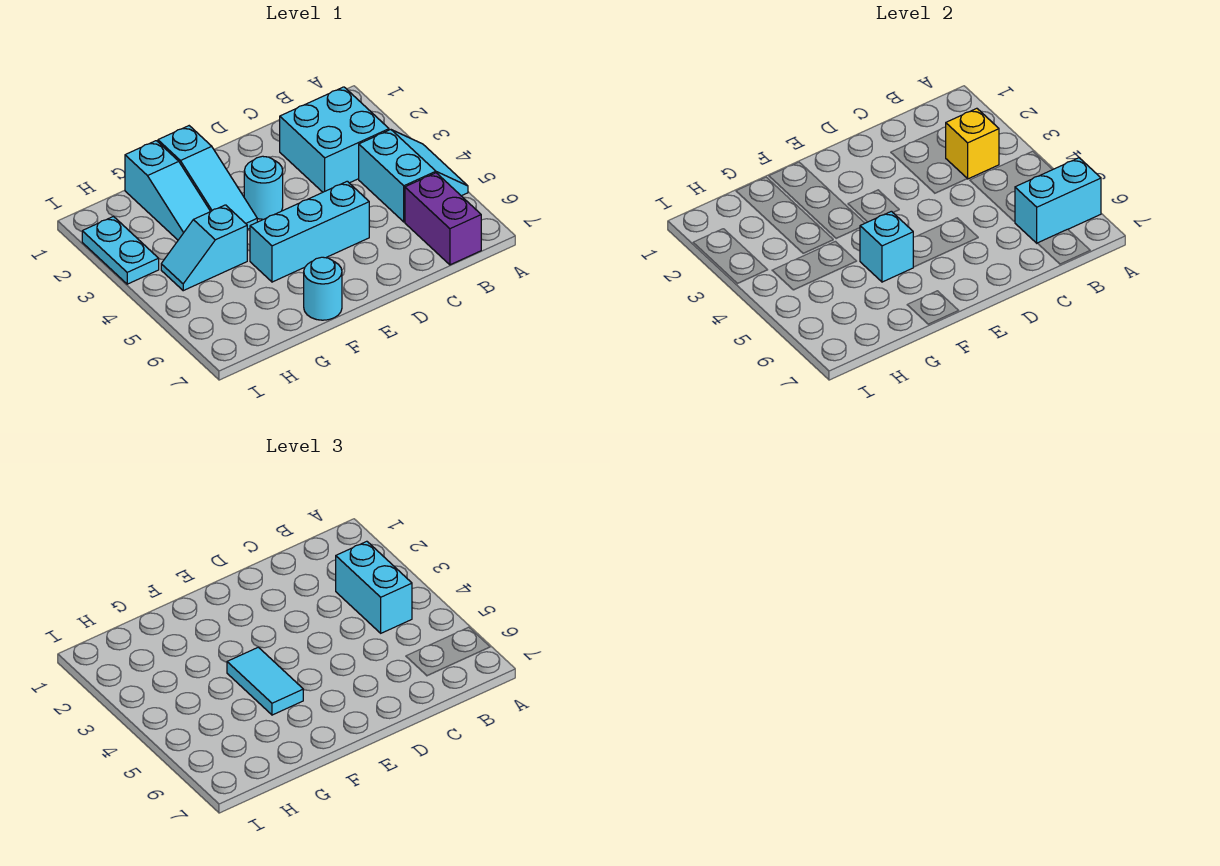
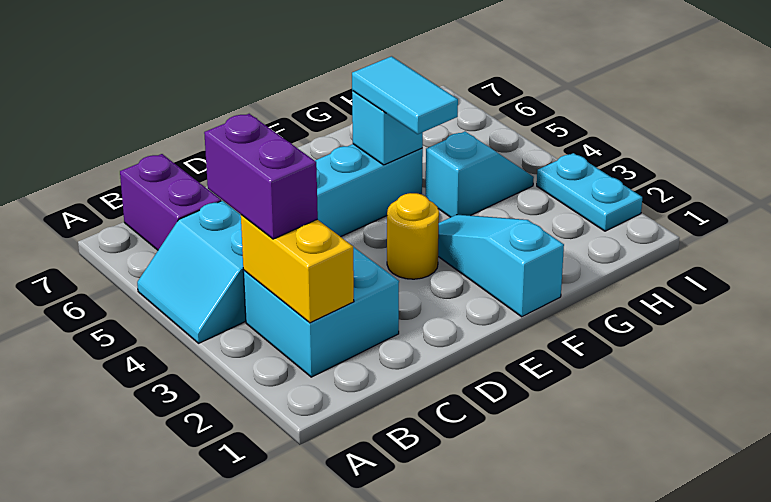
cyan brick A6:B6 level 2 -> none
yellow brick B3 level 2 -> yellow brick B2:B3 level 2
cyan brick B3:B4 level 3 -> purple brick B3:B4 level 3
cyan round brick E3 level 1 -> yellow round brick E3 level 1
cyan round brick F7 level 1 -> none
cyan slope G1:G3 level 1 top 1 -> none

